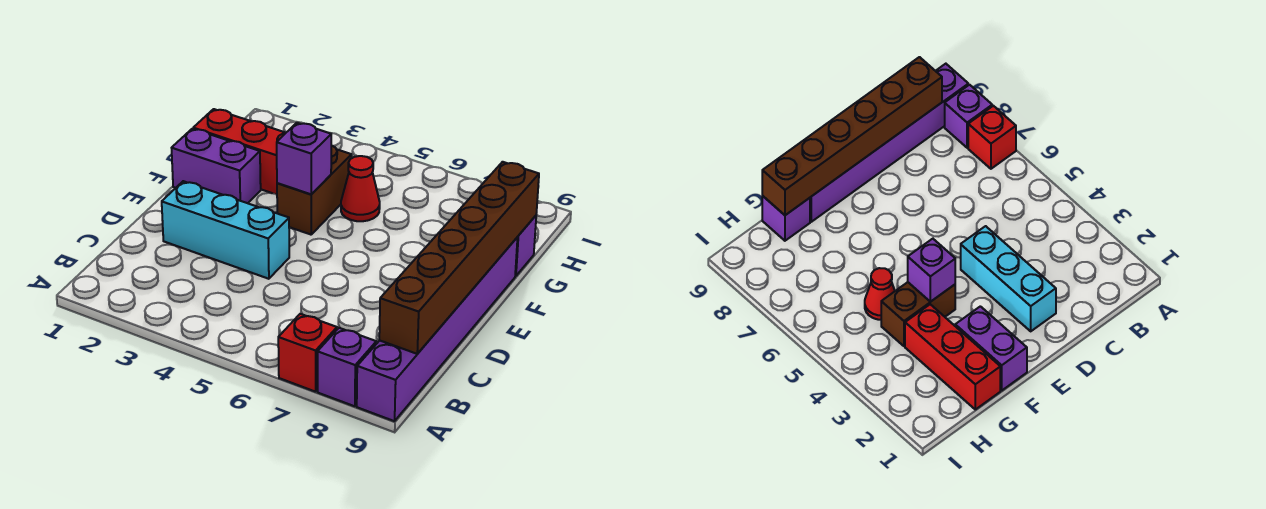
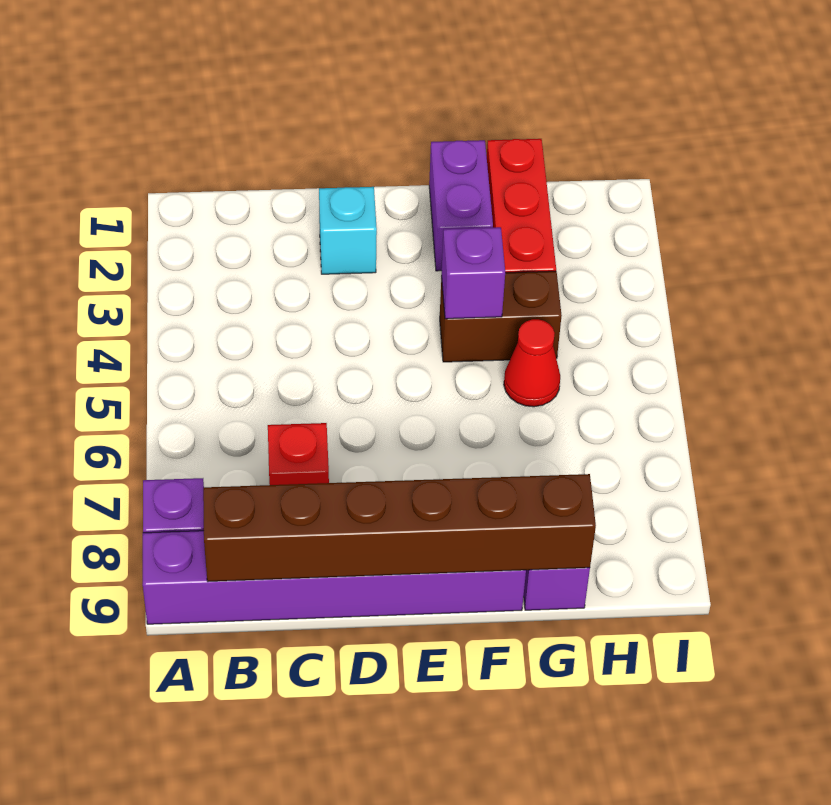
red brick A7 level 1 -> red brick C7 level 1
cyan brick D2:D4 level 1 -> cyan brick D2 level 1

